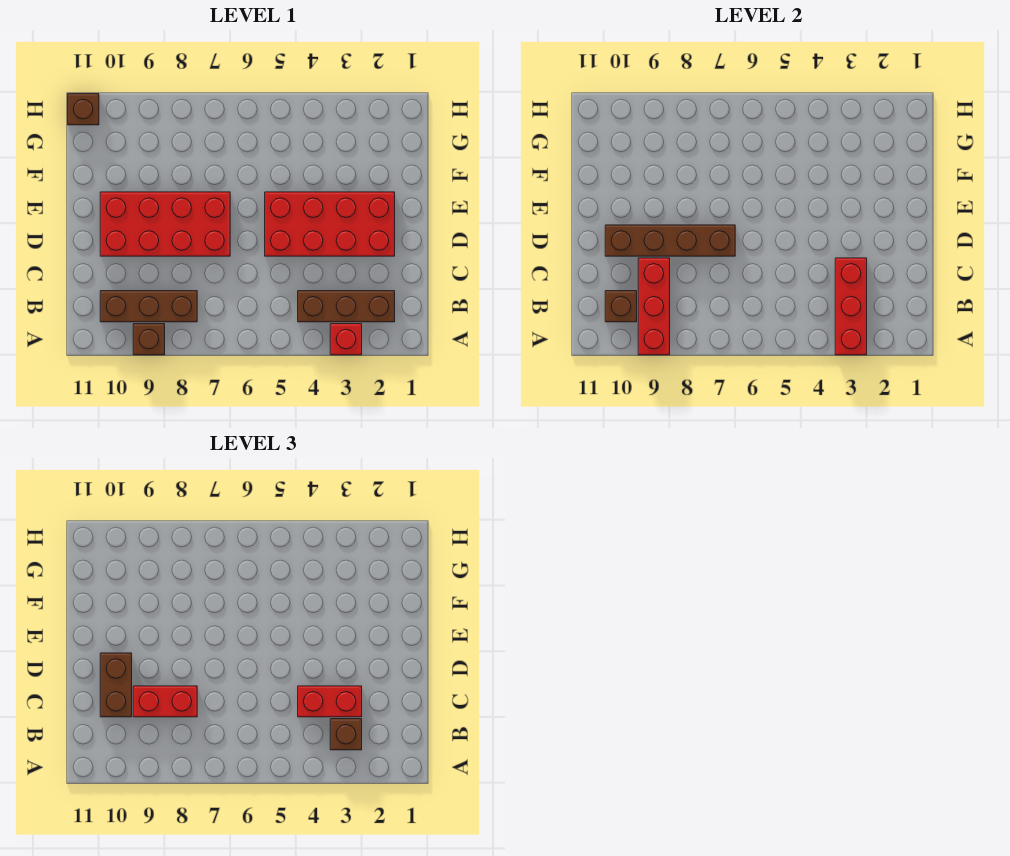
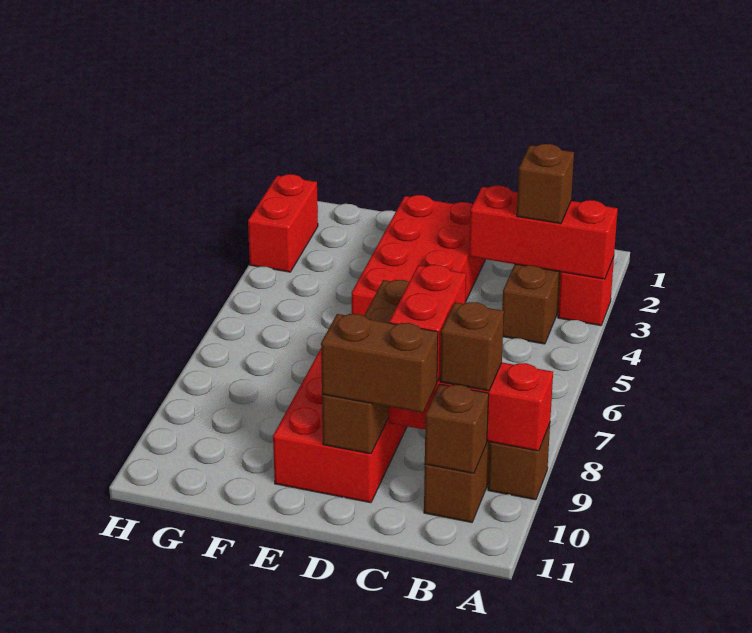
red brick C3:C4 level 3 -> red brick H2:H3 level 1
brown brick H11 level 1 -> brown brick B9 level 3

